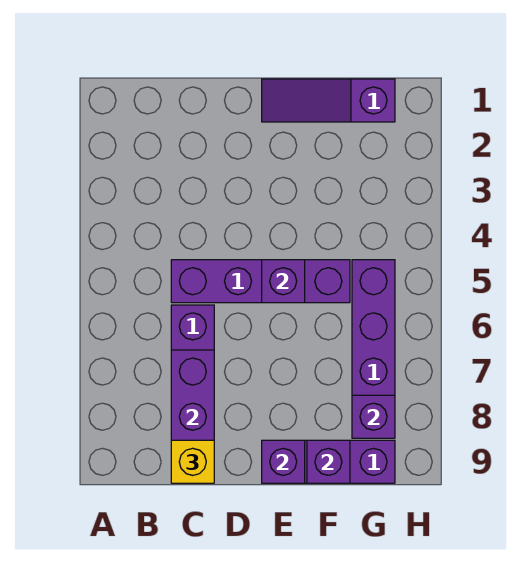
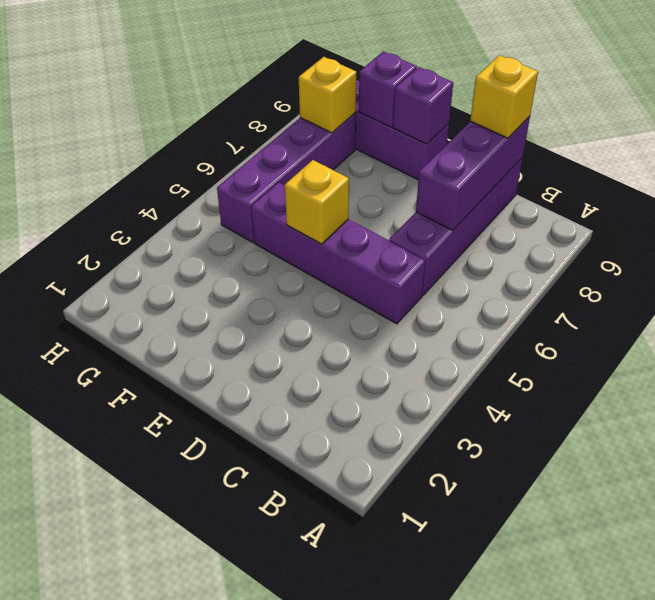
purple slope E1:G1 level 1 top G -> none
purple brick E5 level 2 -> yellow brick E5 level 2
purple brick G8 level 2 -> yellow brick G8 level 2

